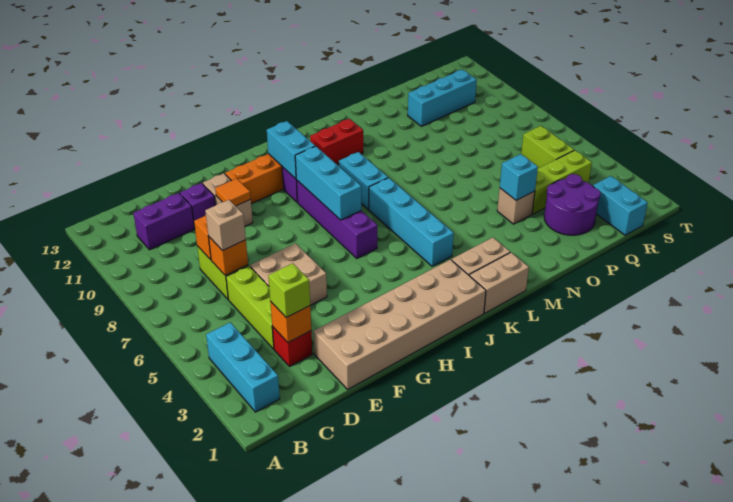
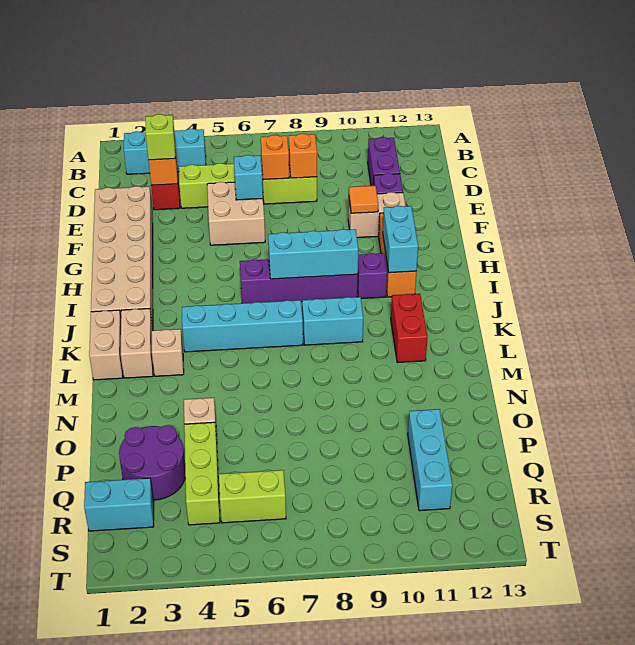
tan brick D7 level 3 -> tan brick L3 level 1
cyan brick I10:I11 level 2 -> cyan brick H11:I11 level 2
cyan brick O4 level 2 -> cyan brick E6 level 2

